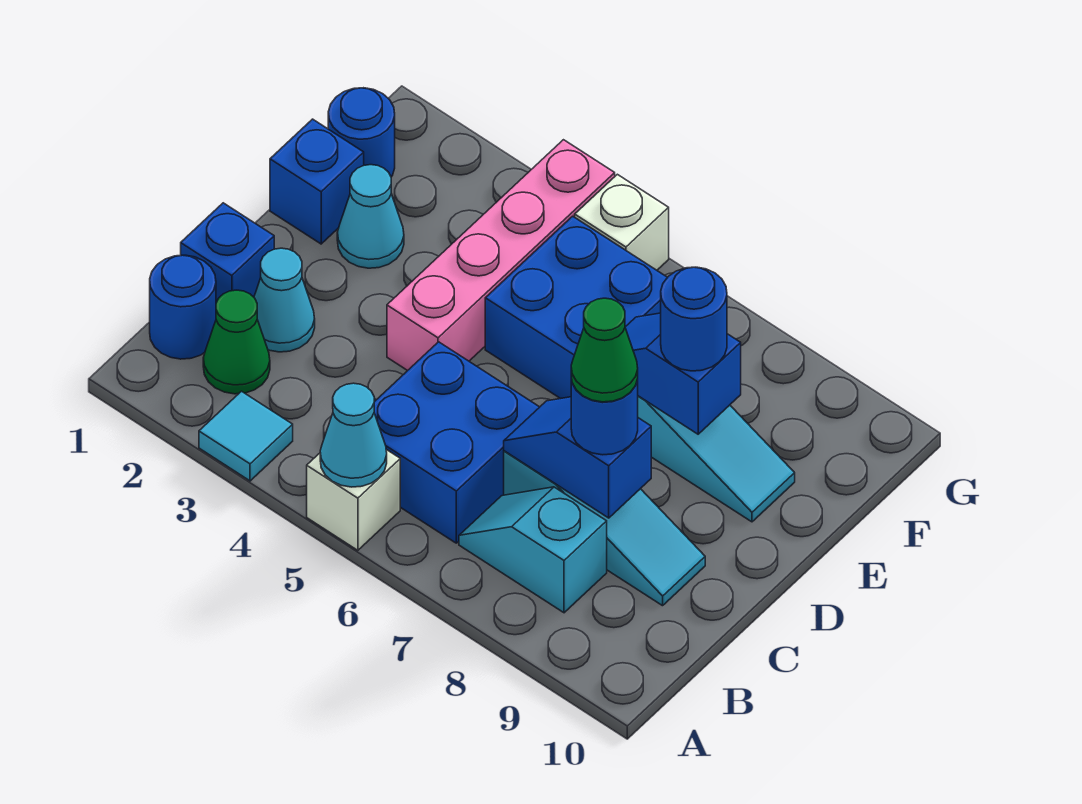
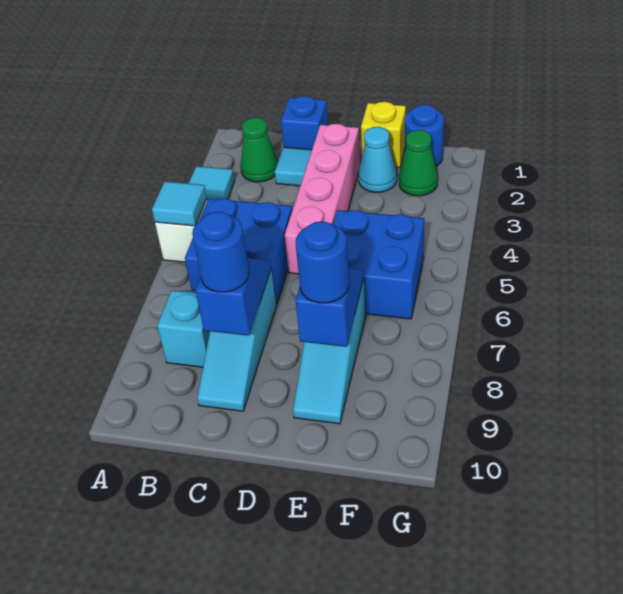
cyan cone A5 level 2 -> cyan tile A5 level 2
blue round brick B1 level 1 -> none
cyan cone C2 level 1 -> cyan tile C2 level 1
green cone C8 level 4 -> green cone F2 level 1
pink brick D4:G4 level 1 -> pink brick D2:D5 level 1
blue brick E1 level 1 -> yellow brick E1 level 1
white brick G5 level 1 -> none

